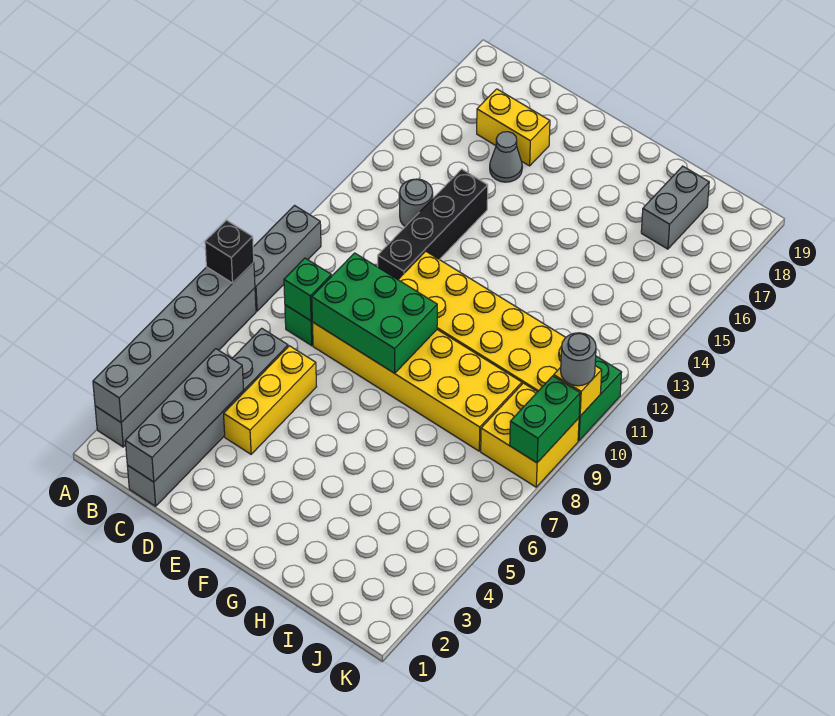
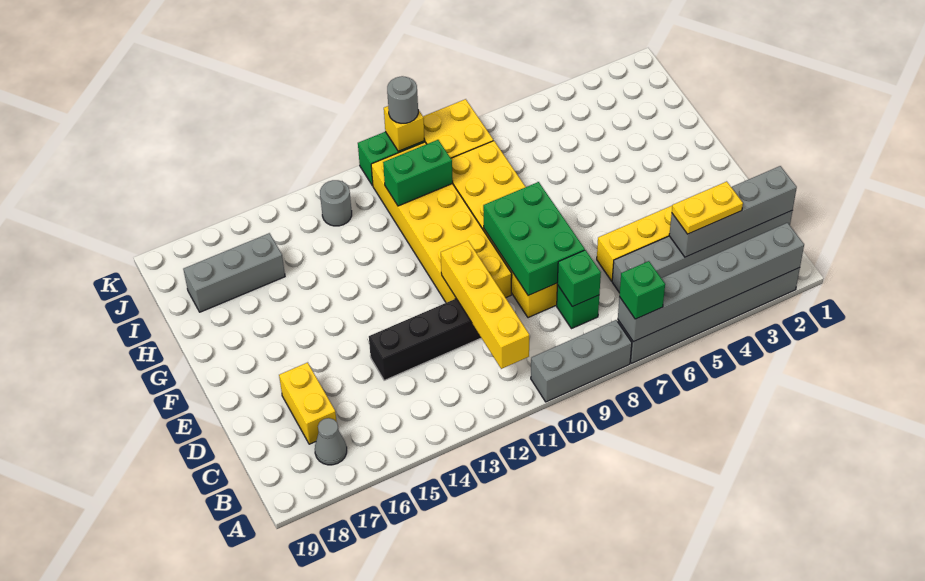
black brick A7 level 3 -> green brick A7 level 3
none -> yellow brick B11:E11 level 2
none -> yellow plate C3:C4 level 3
grey round brick C13 level 1 -> grey round brick J13 level 1
grey cone D16 level 1 -> grey cone B17 level 1
grey brick I17:I18 level 1 -> grey brick I16:I18 level 1
green brick K8:K9 level 2 -> green brick I10:I11 level 2

